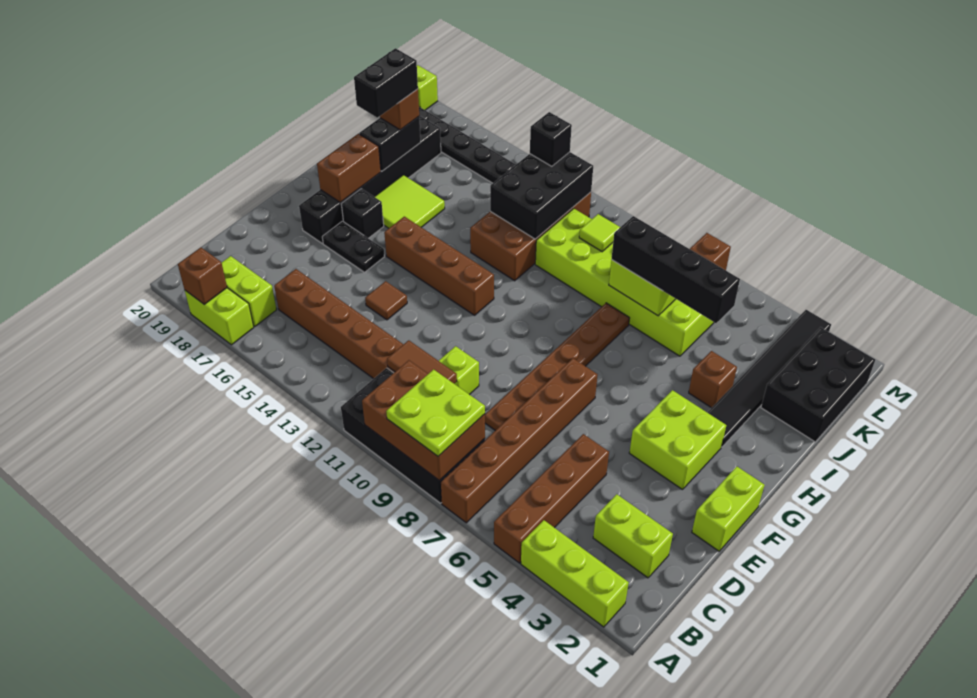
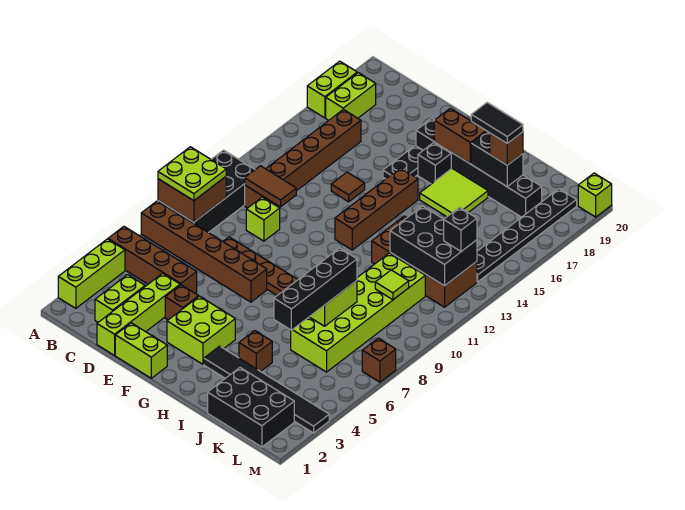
brown brick A8:B10 level 2 -> brown brick A8:B9 level 2
brown brick A18 level 2 -> brown brick E4 level 1
brown tile C10:C11 level 2 -> brown tile C11:D11 level 2
none -> lime brick D1:D4 level 1
black brick I18:J18 level 4 -> black tile I18:J18 level 4

